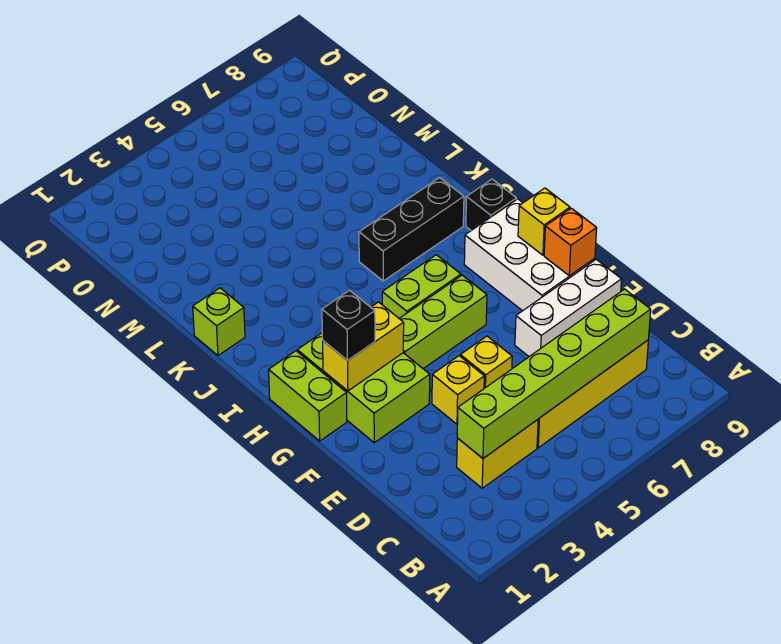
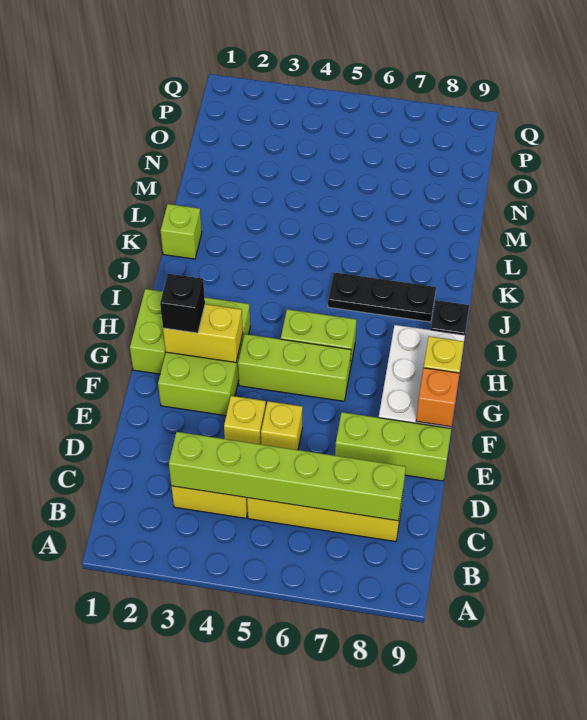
white brick E7:E9 level 1 -> lime brick E7:E9 level 1
black brick J6:J8 level 1 -> black plate J6:J8 level 1

